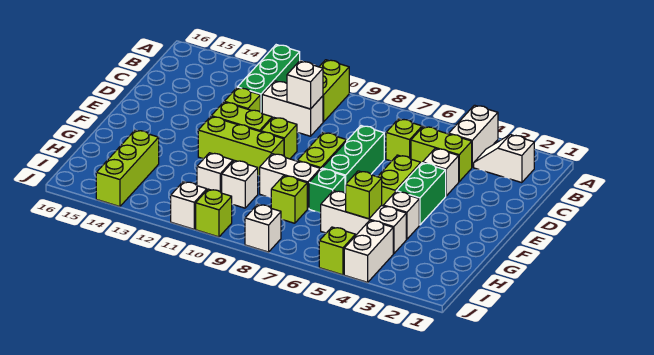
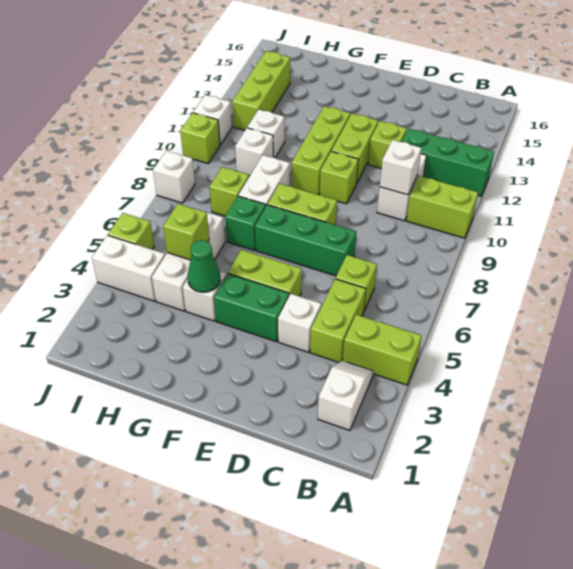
white brick A4:B4 level 1 -> lime brick A4:B4 level 1
none -> green cone G4 level 2
lime brick H14:J14 level 1 -> lime brick I12:I14 level 1

